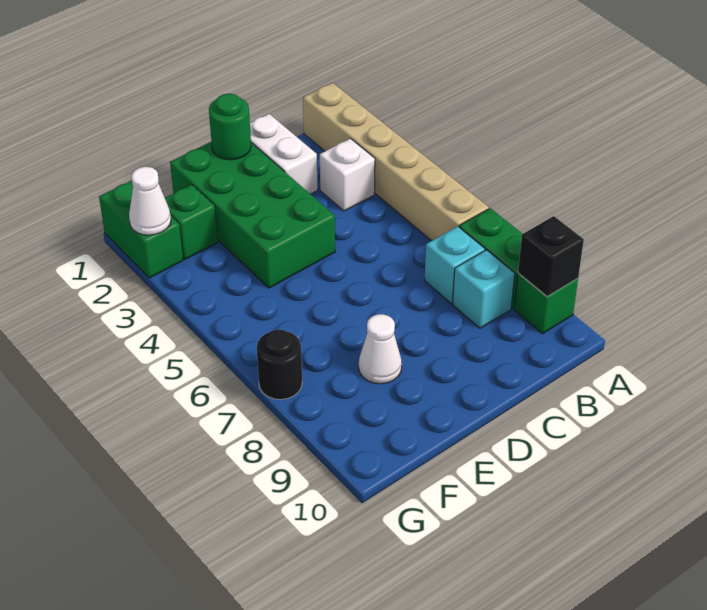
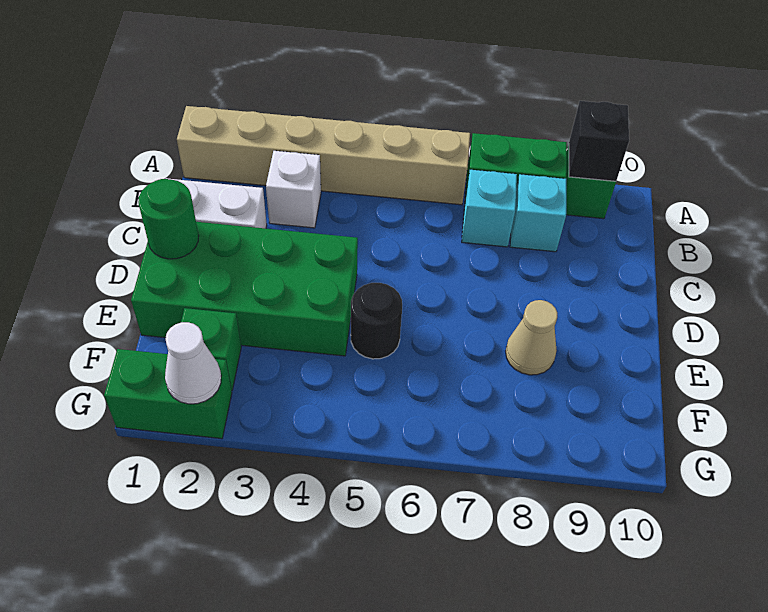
white cone E8 level 1 -> tan cone E8 level 1
black round brick G7 level 1 -> black round brick E5 level 1

